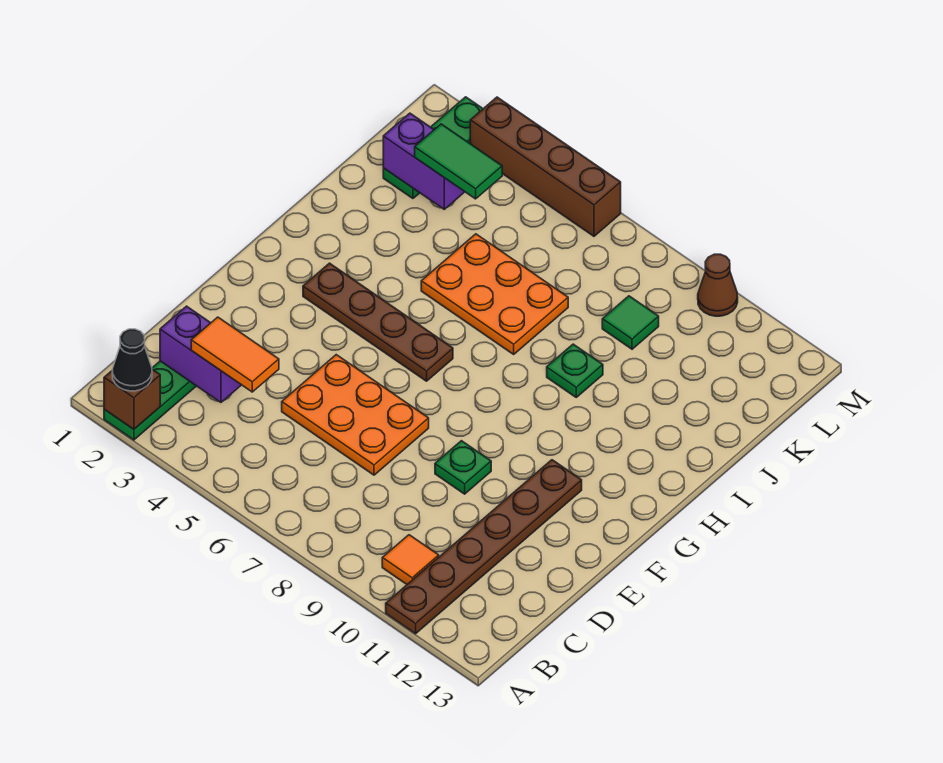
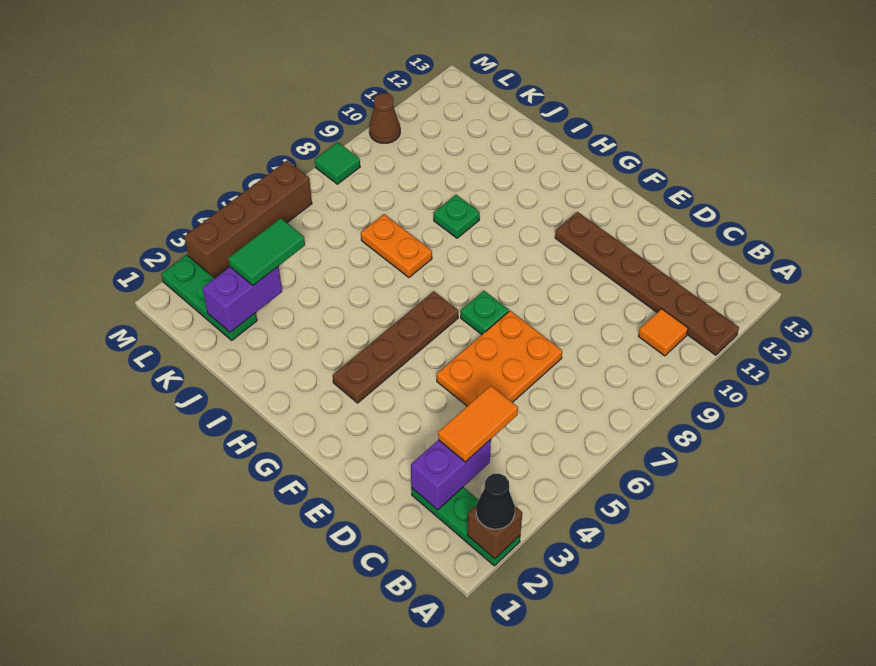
green plate E9 level 1 -> green plate F7 level 1
orange plate I5:J7 level 1 -> orange plate I7:J7 level 1
green tile K9 level 1 -> green tile M8 level 1

